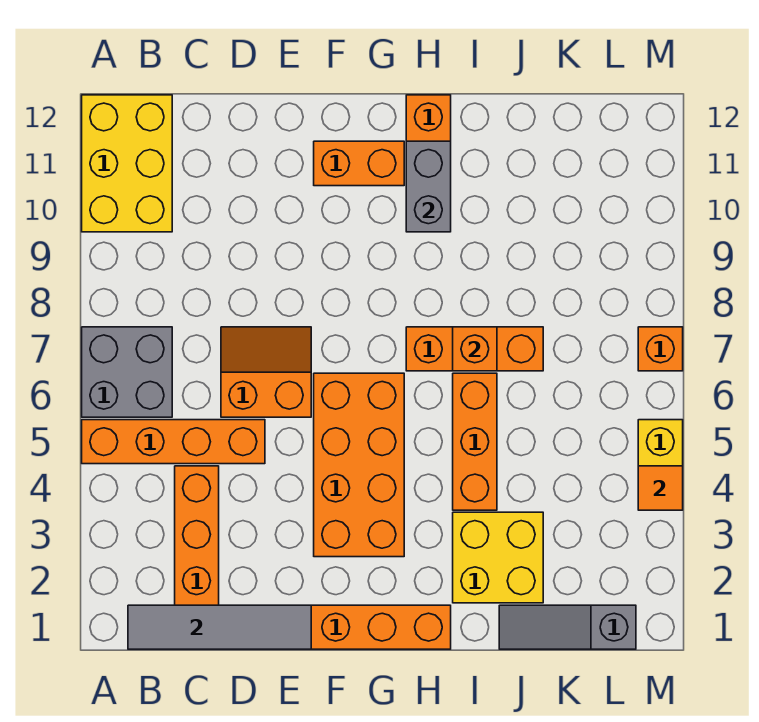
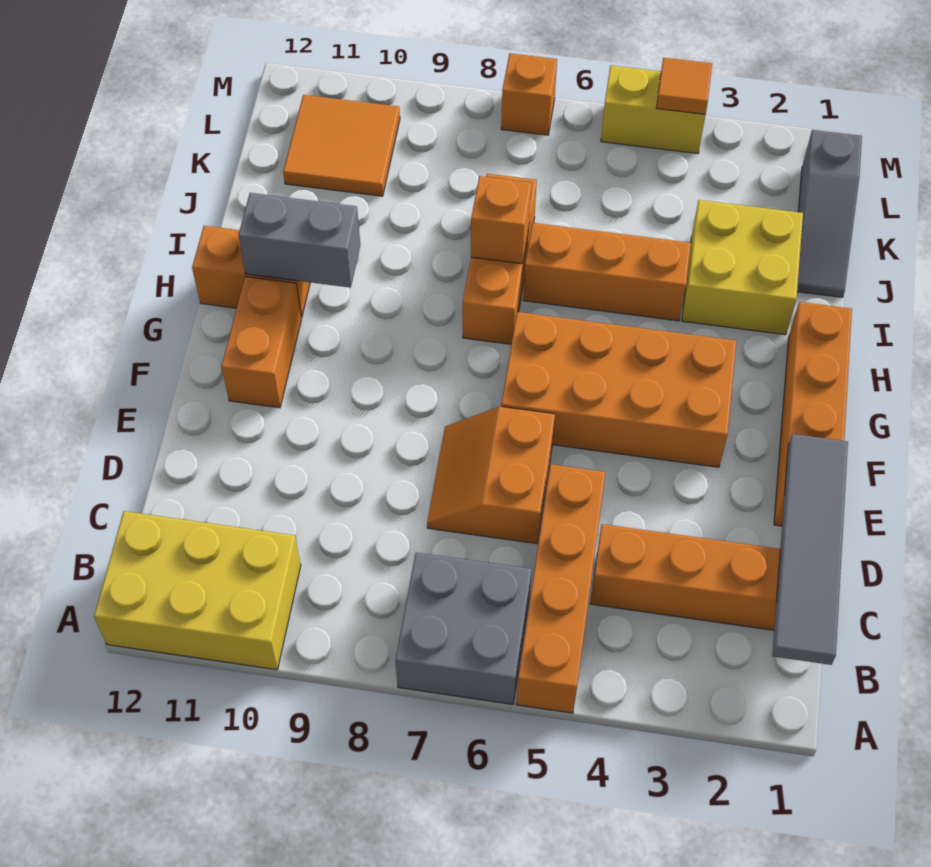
none -> orange tile K10:L11 level 1

